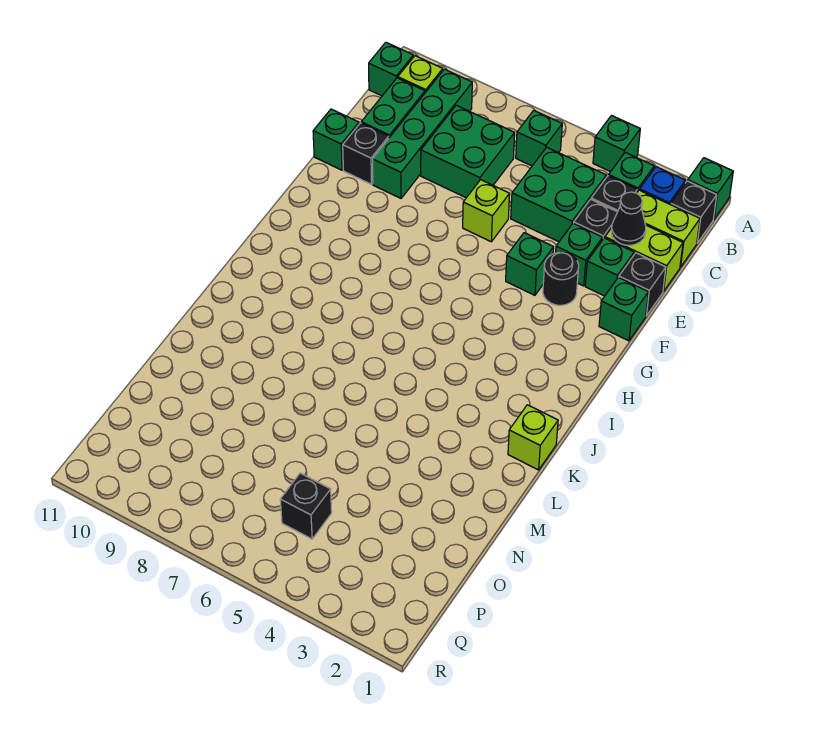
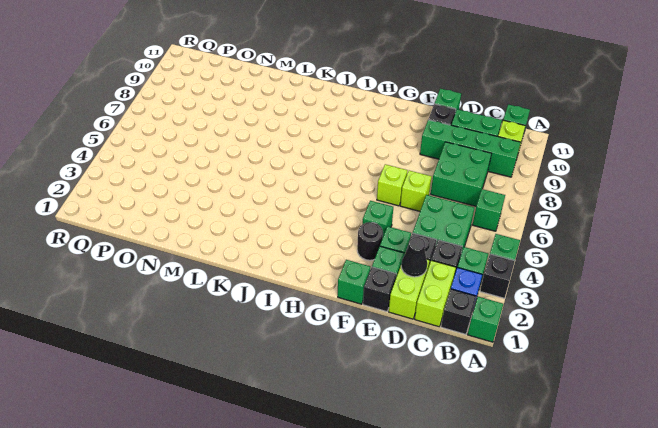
lime brick K1 level 1 -> lime brick F6 level 1
black brick P5 level 1 -> black brick A3 level 1

